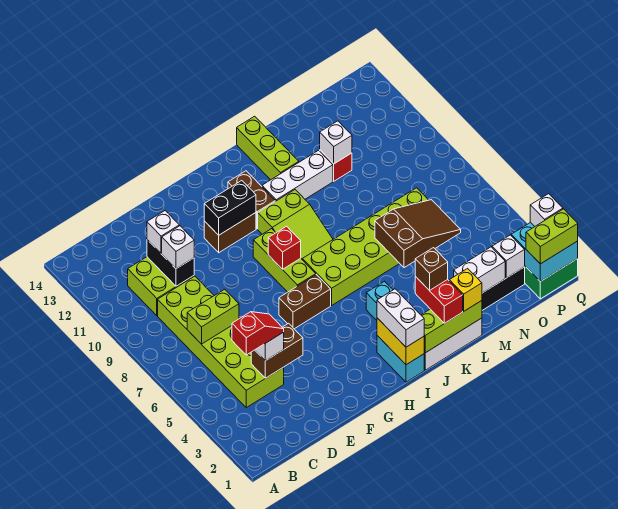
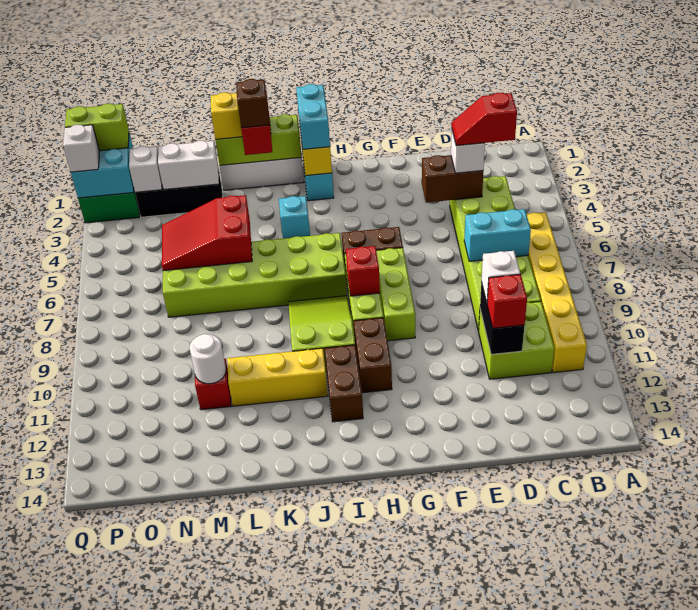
none -> yellow brick B6:B11 level 1
lime brick C7:D7 level 2 -> cyan brick C7:D7 level 2
white brick D11 level 3 -> red brick D11 level 3
brown brick G11:H11 level 1 -> brown brick H10:H11 level 1
black brick G11:H11 level 2 -> none
white brick I1:I2 level 3 -> cyan brick I1:I2 level 3
white brick J11:L11 level 1 -> yellow brick J11:L11 level 1
lime brick K12:K14 level 1 -> lime brick G7:G9 level 1
brown slope L5:N6 level 2 top L -> red slope L5:N6 level 2 top L
white brick M11 level 2 -> white round brick M11 level 2

